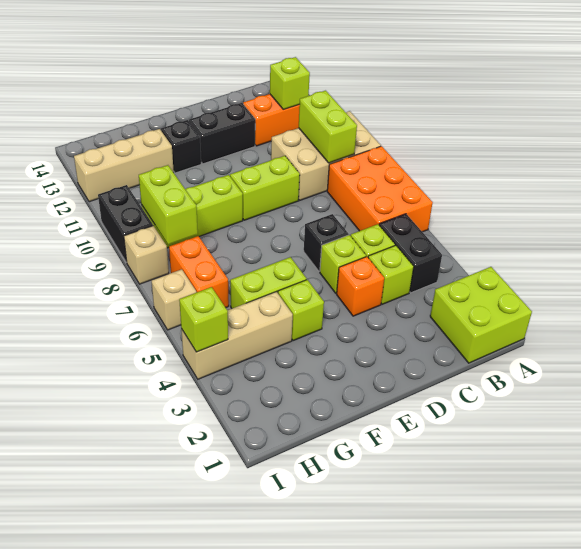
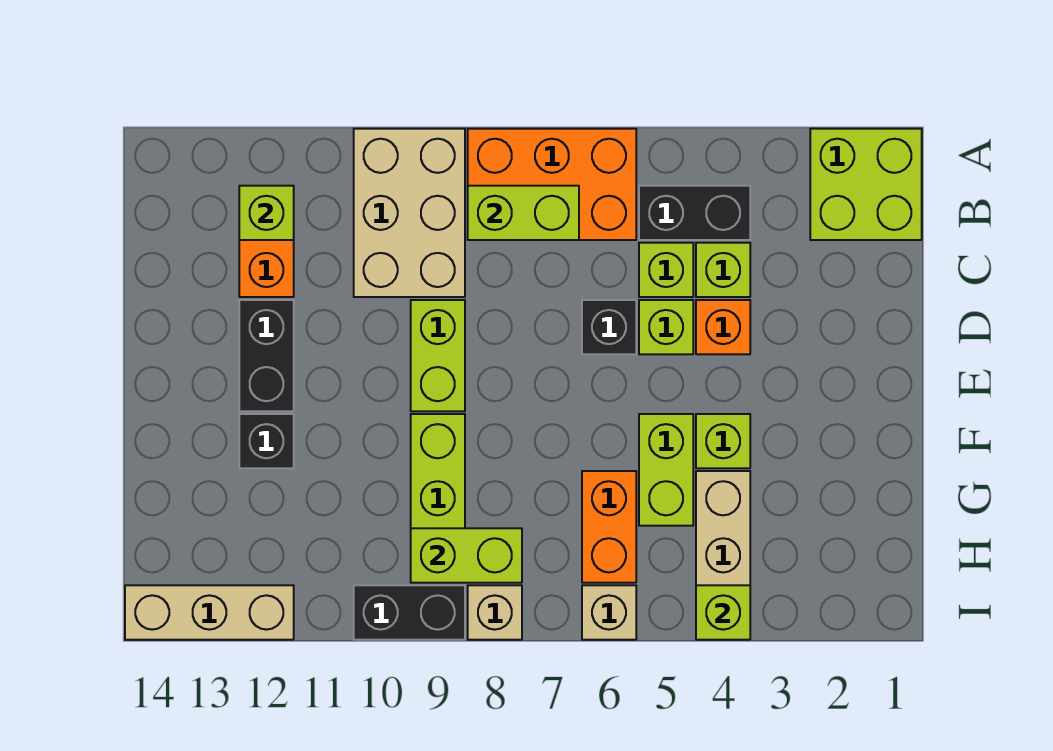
lime brick B9:B10 level 2 -> lime brick B7:B8 level 2
tan brick G12:I12 level 1 -> tan brick I12:I14 level 1
orange brick H6:H7 level 1 -> orange brick G6:H6 level 1

